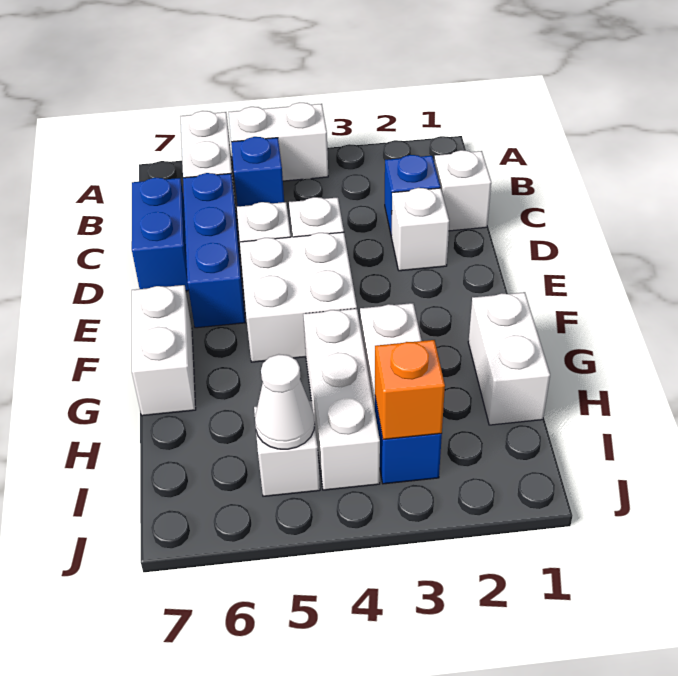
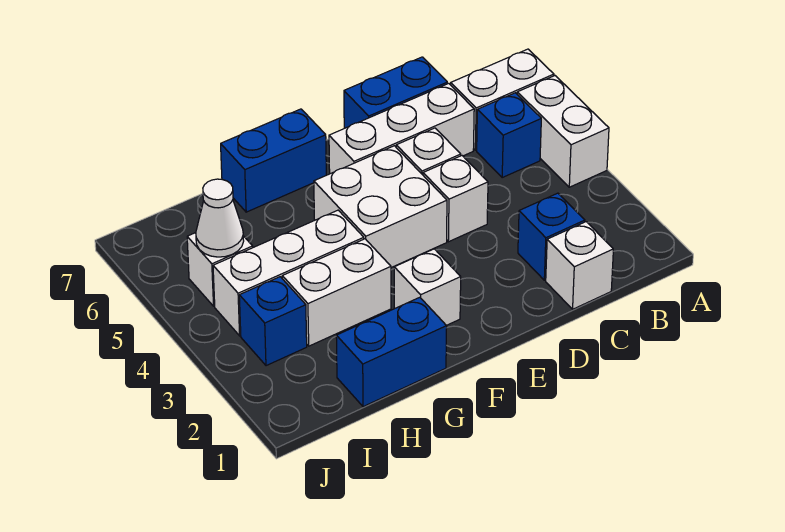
blue brick C6:E6 level 1 -> white brick C6:E6 level 1
white brick D2 level 1 -> white brick F2 level 1
white brick F7:G7 level 1 -> blue brick F7:G7 level 1
white brick G1:H1 level 1 -> blue brick G1:H1 level 1
orange brick I3 level 2 -> none

